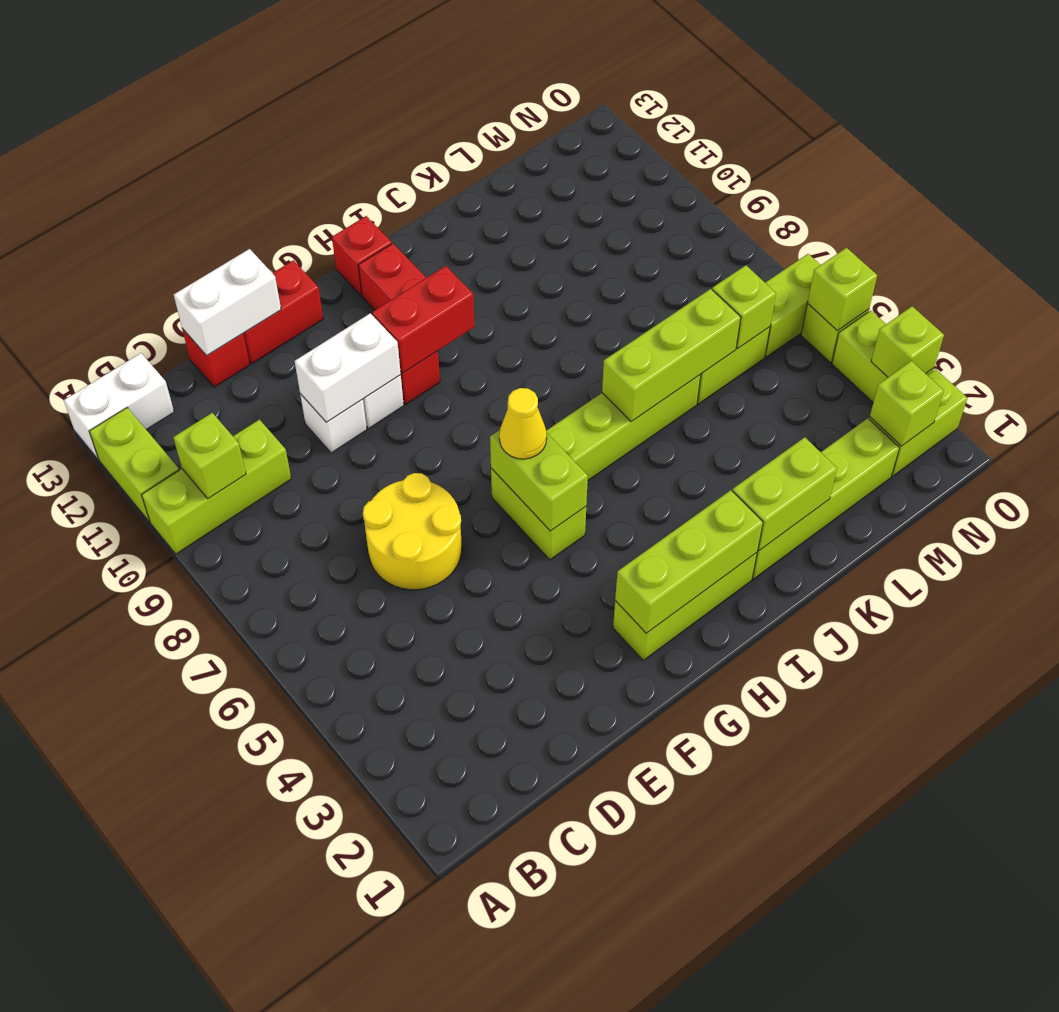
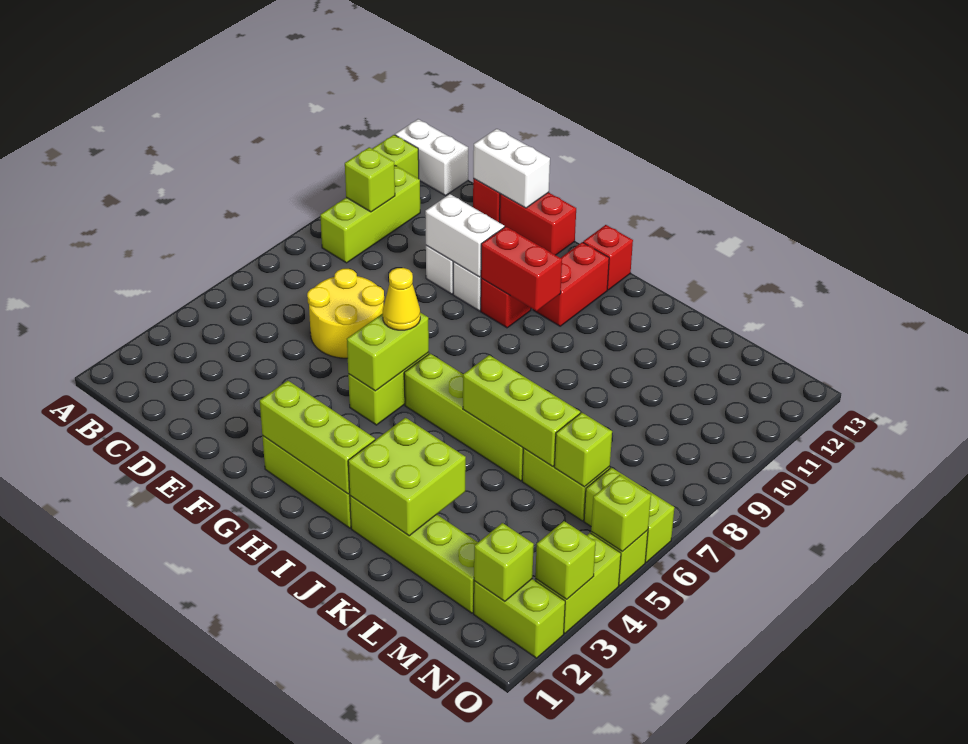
lime brick A10:C10 level 1 -> lime brick B9:B11 level 1
lime brick J2:K2 level 2 -> lime brick J2:K3 level 2

